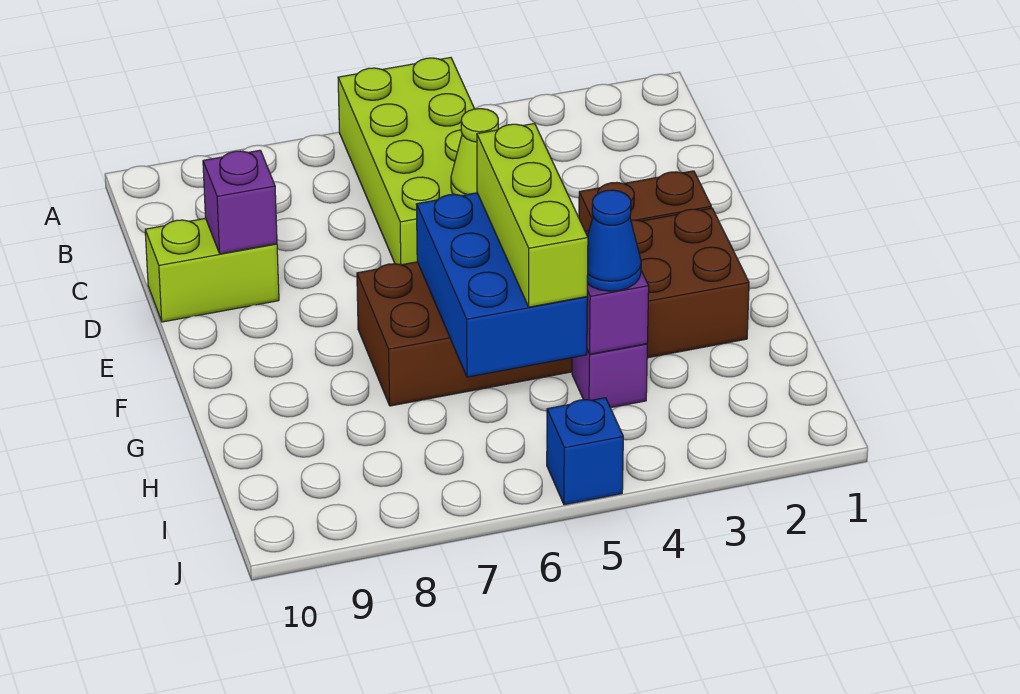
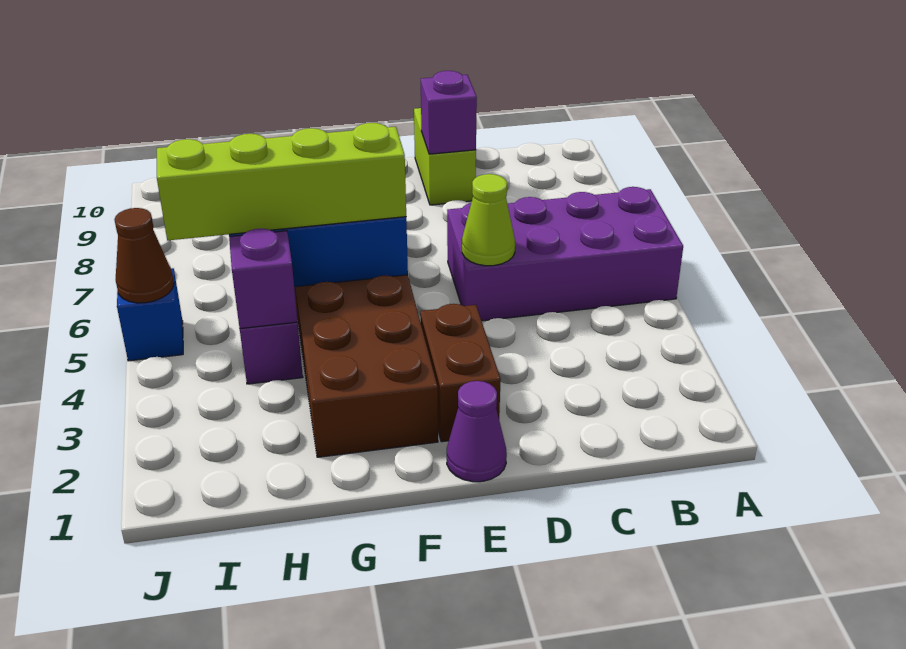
lime brick A5:D6 level 1 -> purple brick A5:D6 level 1
none -> purple cone E1 level 1
lime brick F5:H5 level 3 -> lime brick F5:I5 level 3
blue cone H4 level 3 -> none
none -> brown cone J5 level 2

